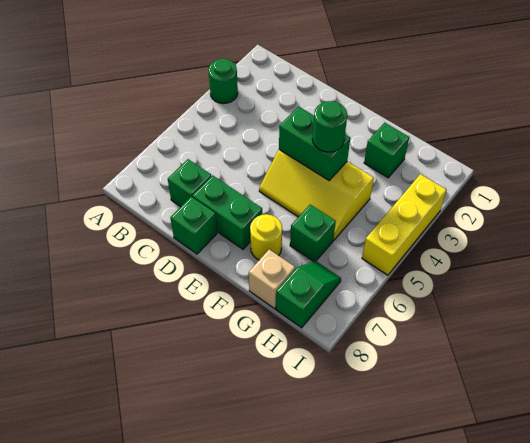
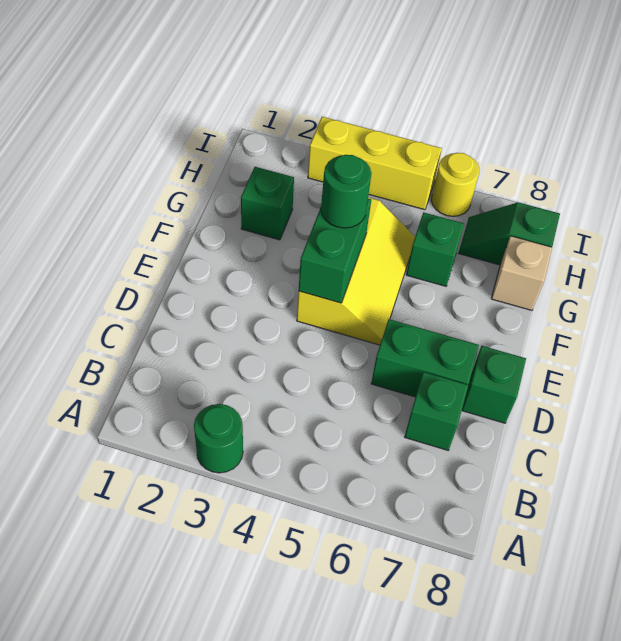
green brick D7:E7 level 1 -> green brick D6:D7 level 1
yellow round brick F7 level 1 -> yellow round brick I6 level 1

